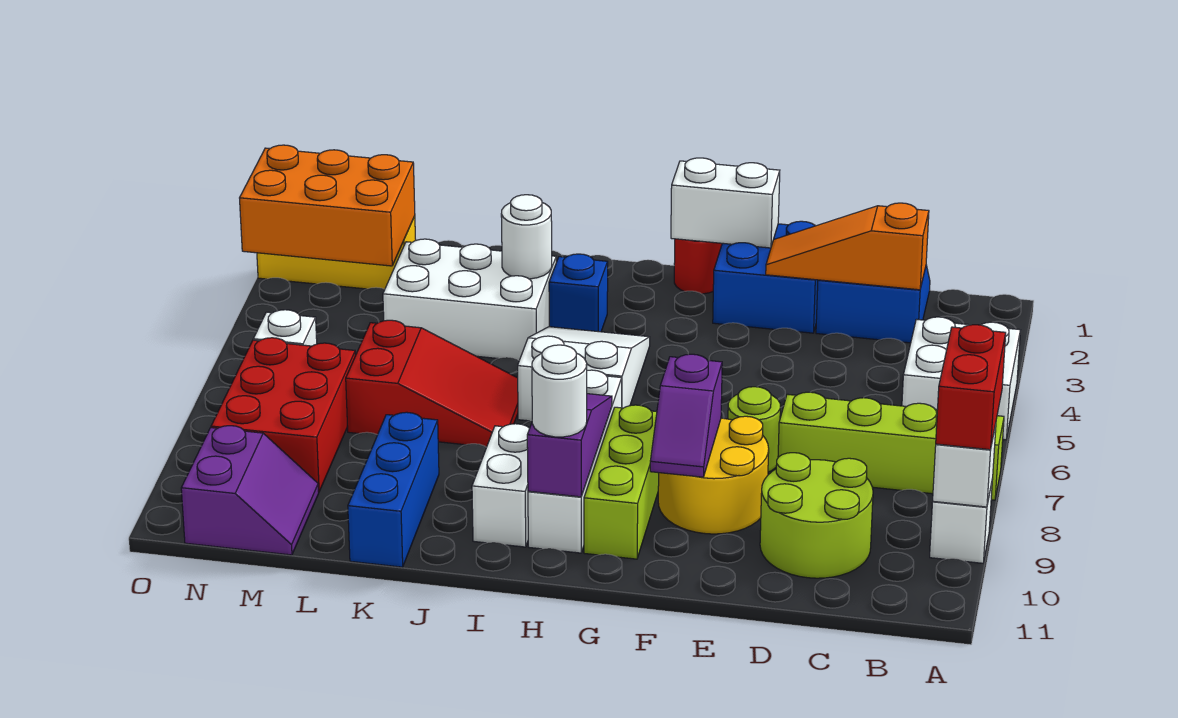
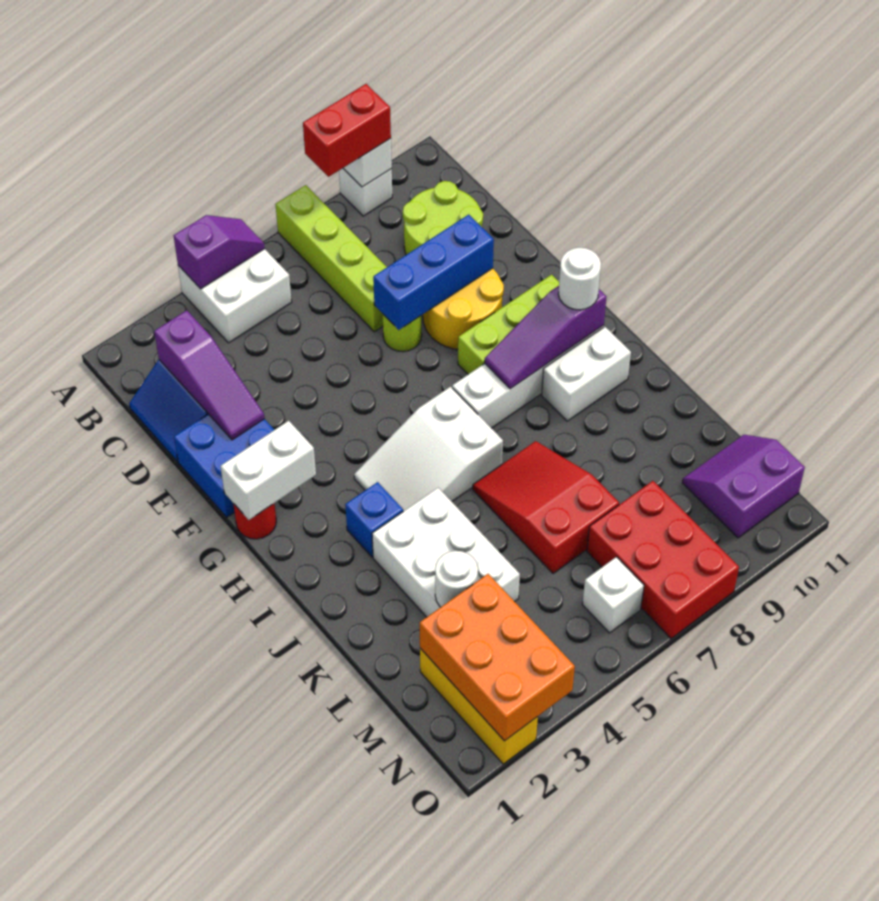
orange slope C2:E2 level 2 top C -> purple slope C2:E2 level 2 top C
white brick F1:G1 level 2 -> white brick G1:G2 level 2
purple slope F8:F9 level 2 top 8 -> purple slope A4:A5 level 2 top 4
white round brick J3 level 2 -> white round brick L3 level 2
blue brick K9:K11 level 1 -> blue brick E7:E9 level 2
red brick M7:N9 level 1 -> red brick M7:O8 level 1

